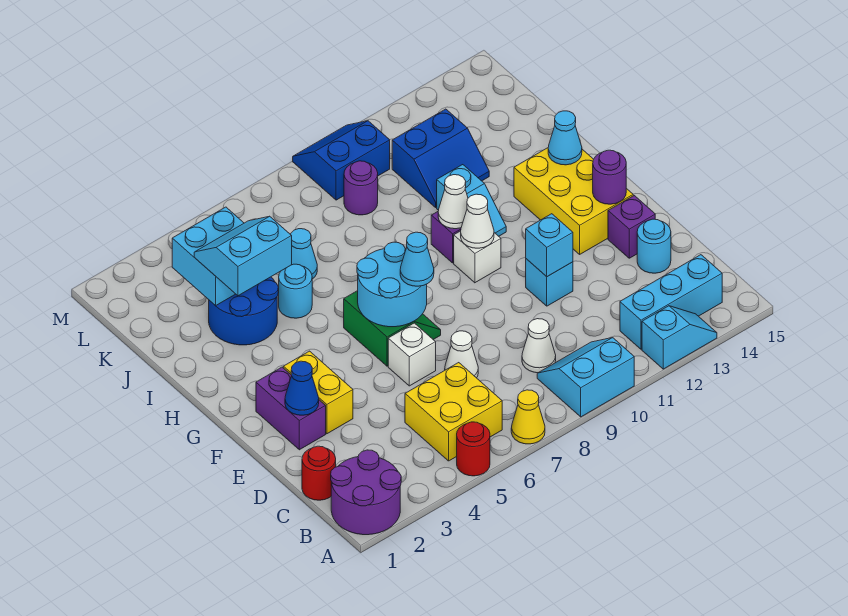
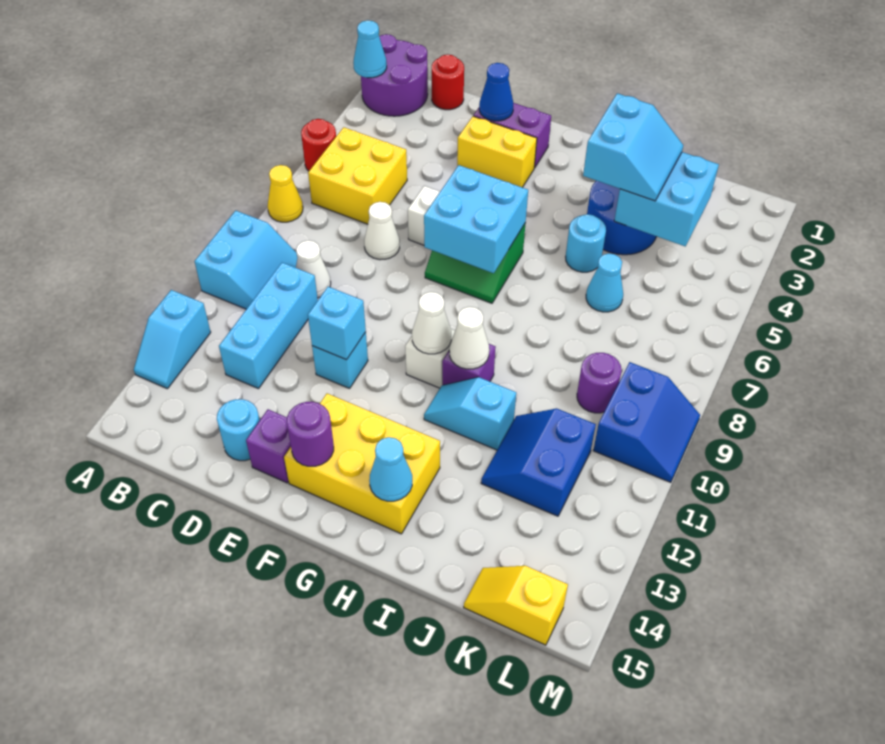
cyan brick B12:B14 level 1 -> cyan brick C10:C12 level 1
cyan round brick F6:G7 level 2 -> cyan brick F6:G7 level 2
cyan cone F7 level 3 -> cyan cone A2 level 2
none -> yellow slope K15:L15 level 1 top L

